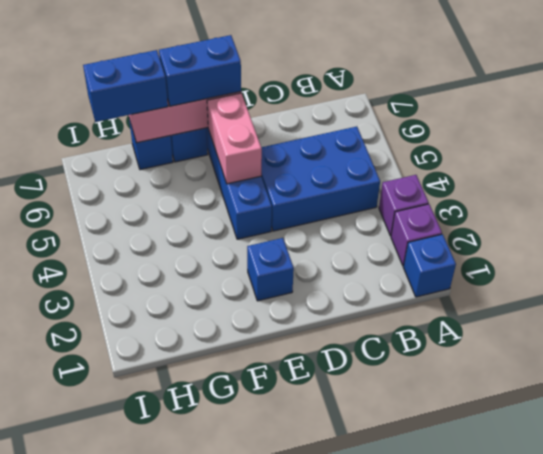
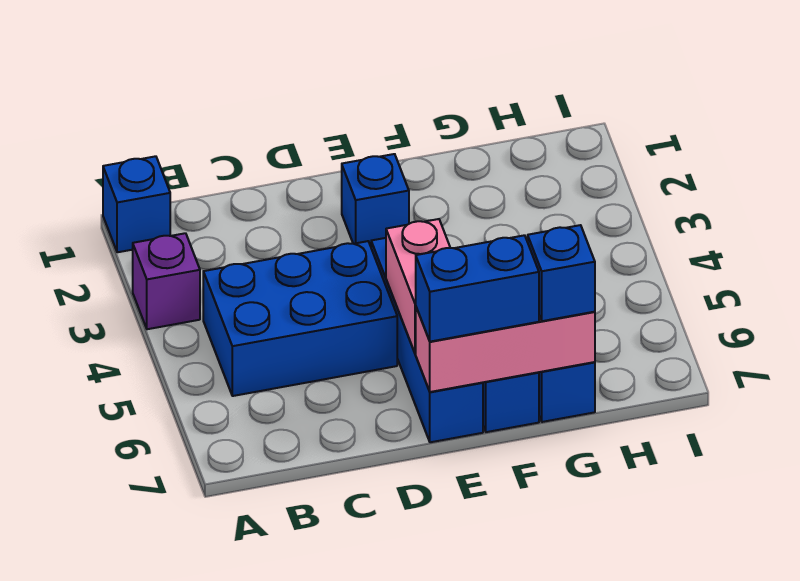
purple brick A2 level 1 -> none
blue brick G7:H7 level 3 -> blue brick G7 level 3

